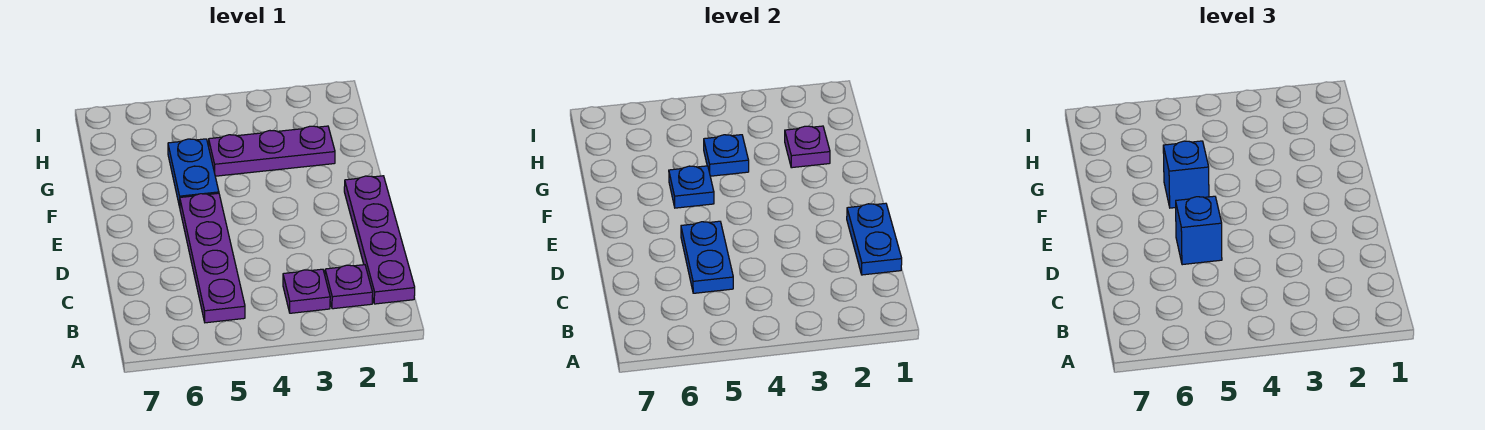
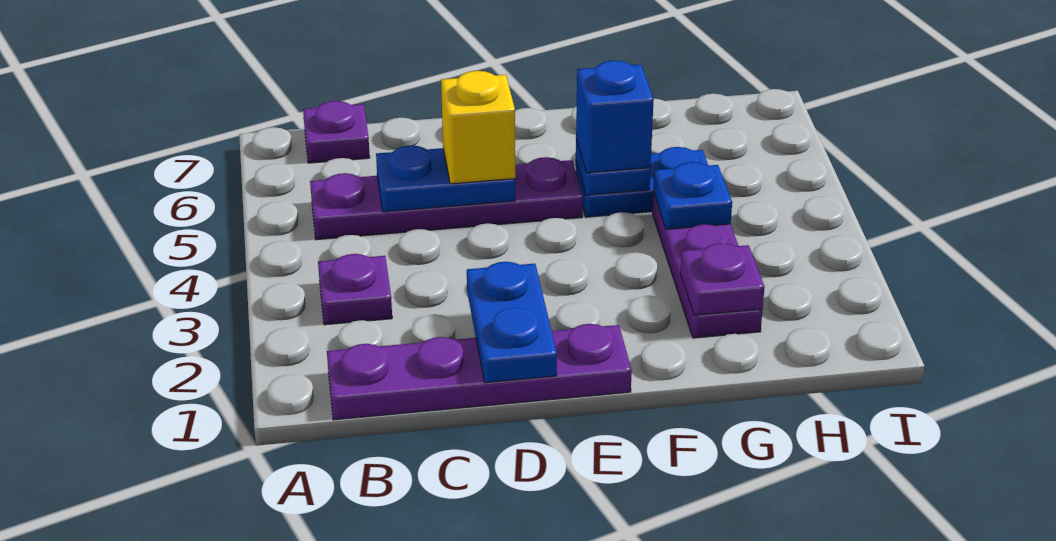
purple plate B2 level 1 -> purple plate B7 level 1
blue plate C1:D1 level 2 -> blue plate D1:D2 level 2
blue brick D5 level 3 -> yellow brick D5 level 3

